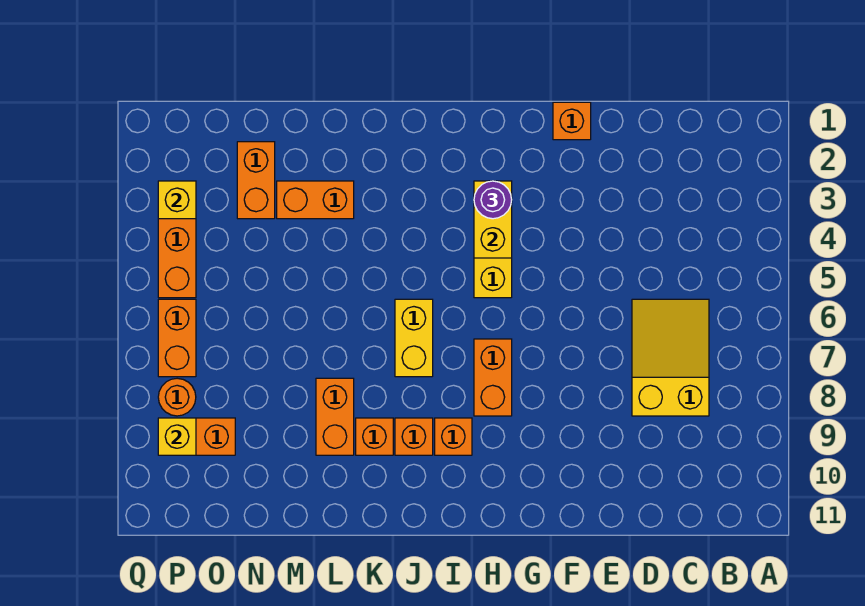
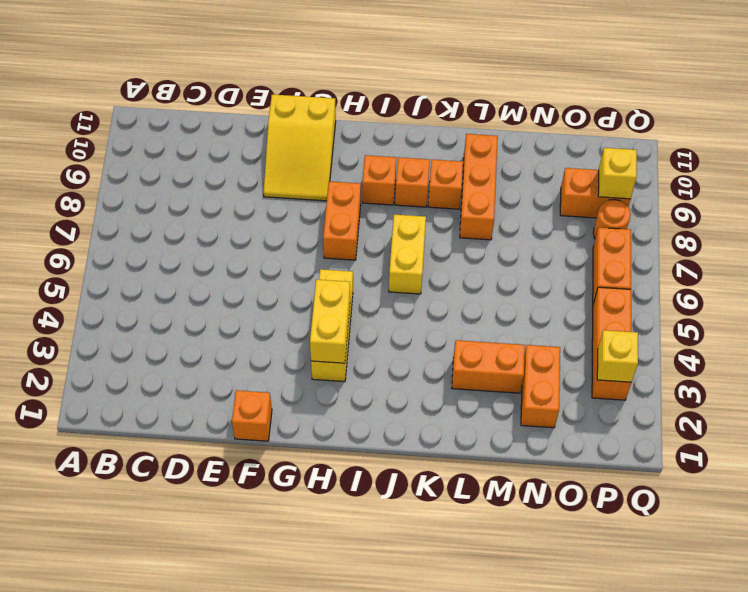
yellow slope C6:D8 level 1 top 8 -> yellow slope F9:G11 level 1 top 11
purple round brick H3 level 3 -> none
orange brick L8:L9 level 1 -> orange brick L8:L10 level 1

